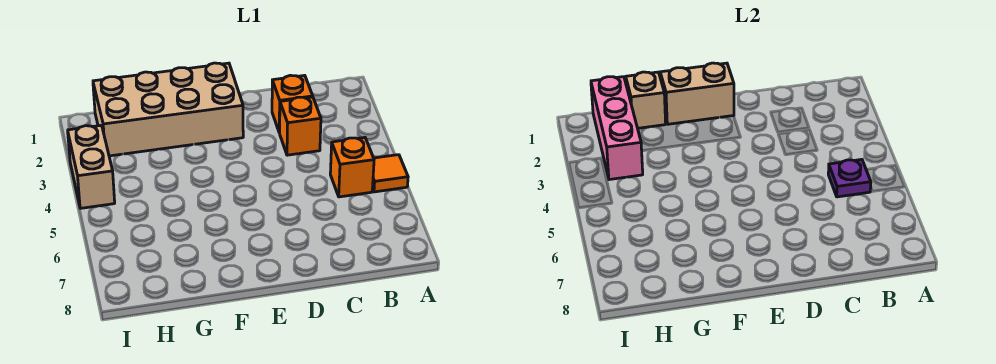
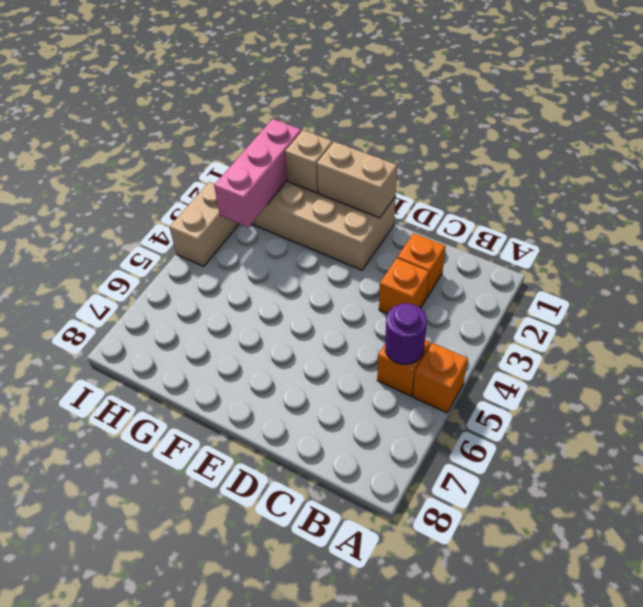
orange tile A5 level 1 -> orange brick A5 level 1
purple plate B5 level 2 -> purple round brick B5 level 2

